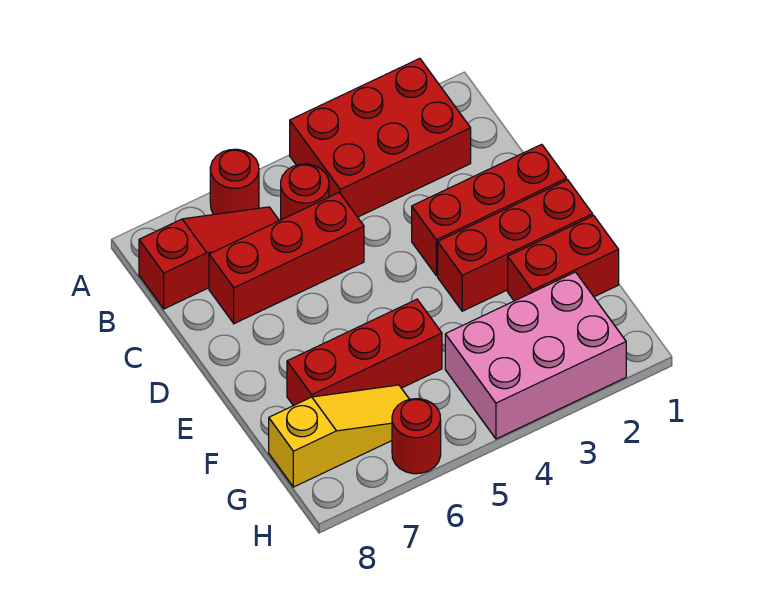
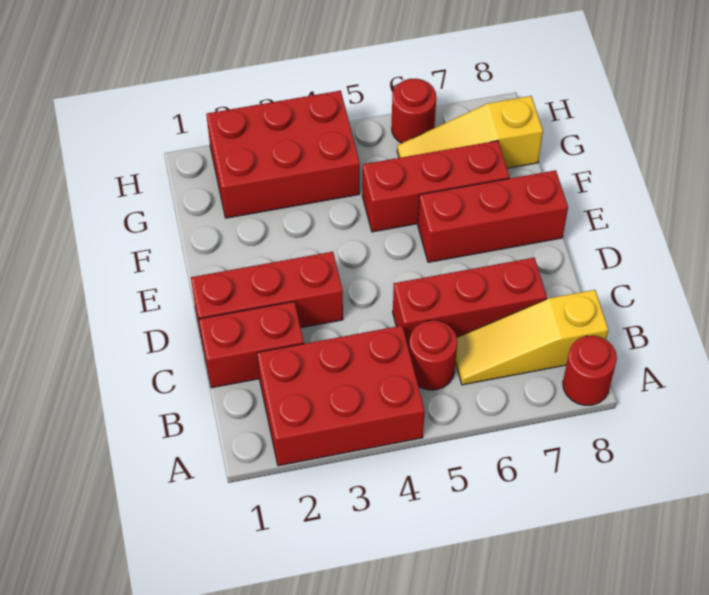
red round brick A6 level 1 -> red round brick A8 level 1
red slope B6:B8 level 1 top 8 -> yellow slope B6:B8 level 1 top 8
red brick E1:E3 level 1 -> red brick E6:E8 level 1
red brick F1:F2 level 1 -> red brick C1:C2 level 1
pink brick G2:H4 level 1 -> red brick G2:H4 level 1

